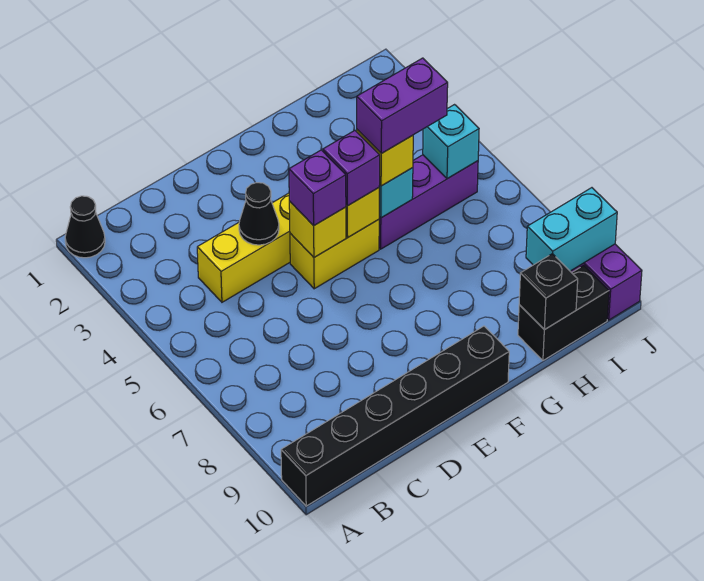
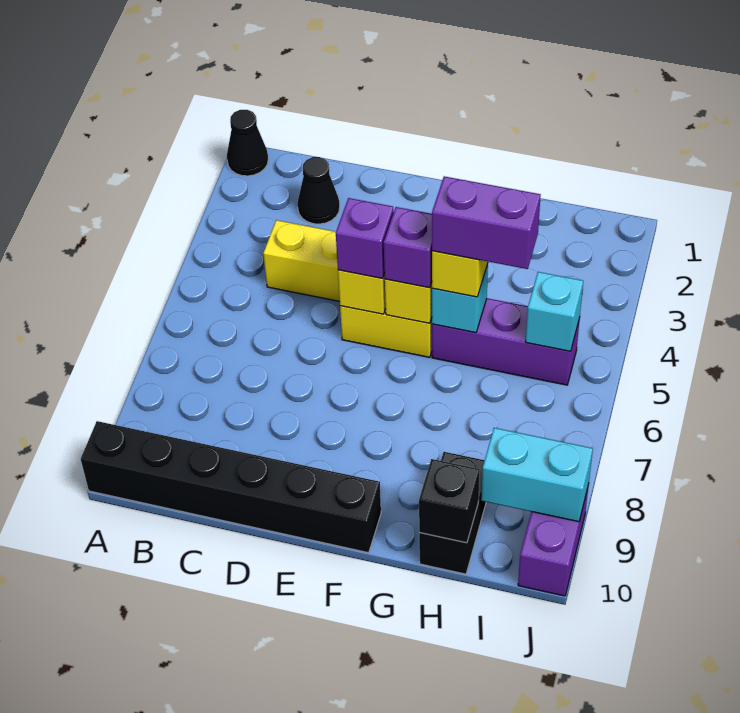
black cone D4 level 2 -> black cone C2 level 1
black brick H10:I10 level 1 -> black brick H9:H10 level 1

